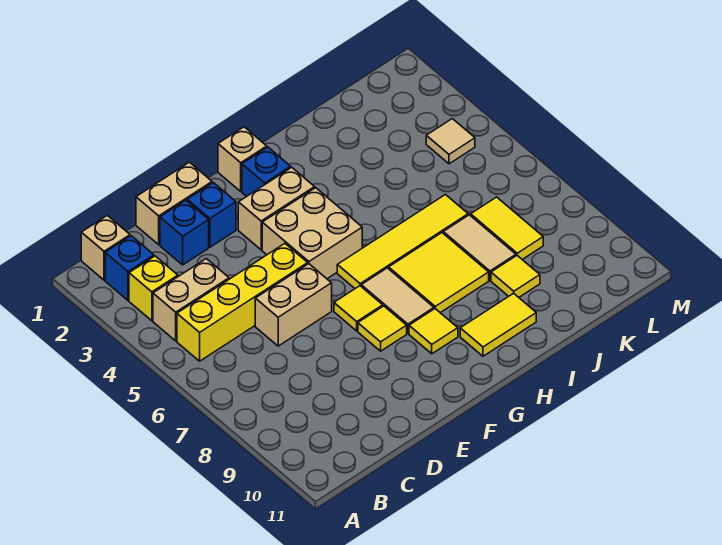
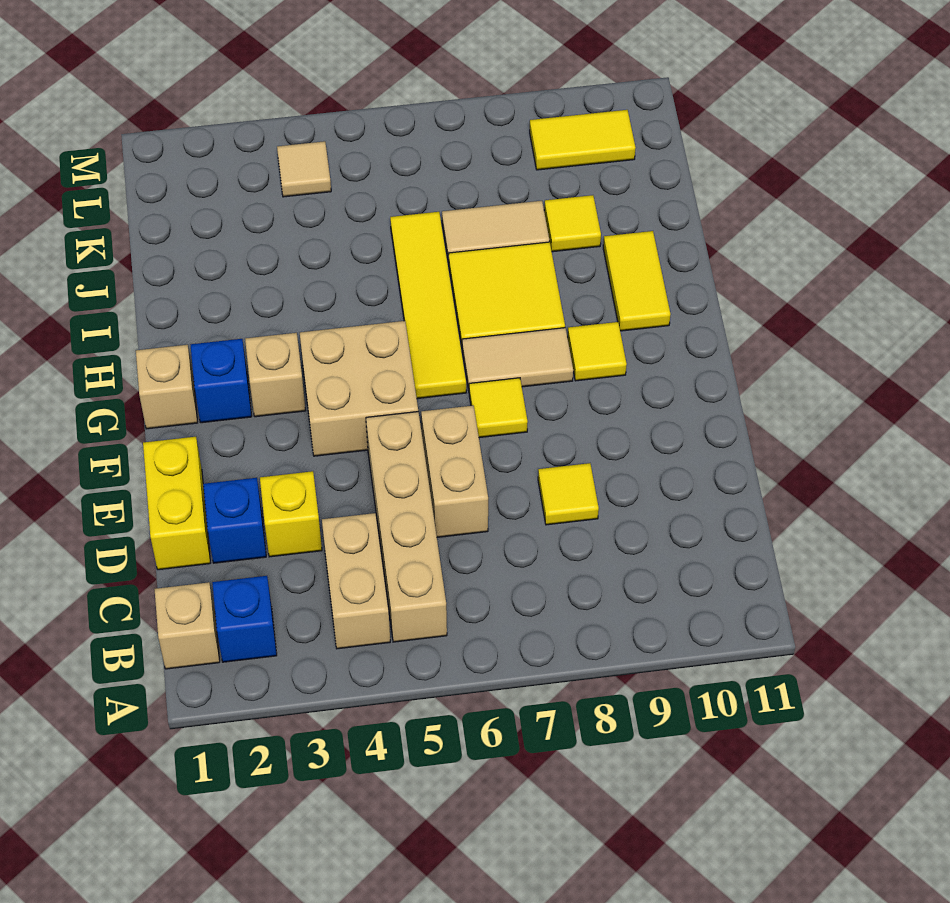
yellow brick B3 level 1 -> yellow brick D3 level 1
yellow brick B5:E5 level 1 -> tan brick B5:E5 level 1
tan brick D1:E1 level 1 -> yellow brick D1:E1 level 1
blue brick E2 level 1 -> none
tan brick F3:G3 level 1 -> tan brick G3 level 1
yellow tile F8 level 1 -> yellow tile D8 level 1
yellow tile K7:K8 level 1 -> yellow tile L9:L10 level 1

